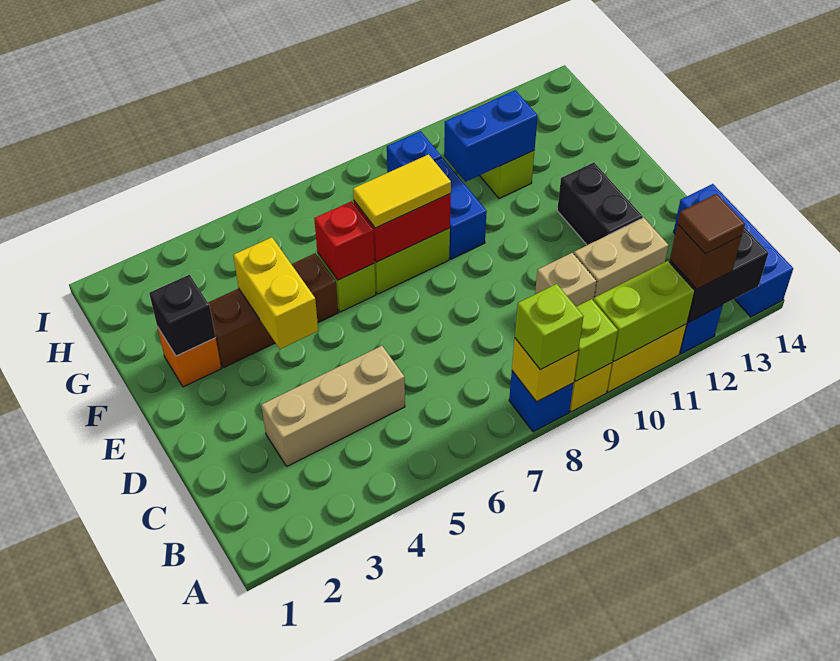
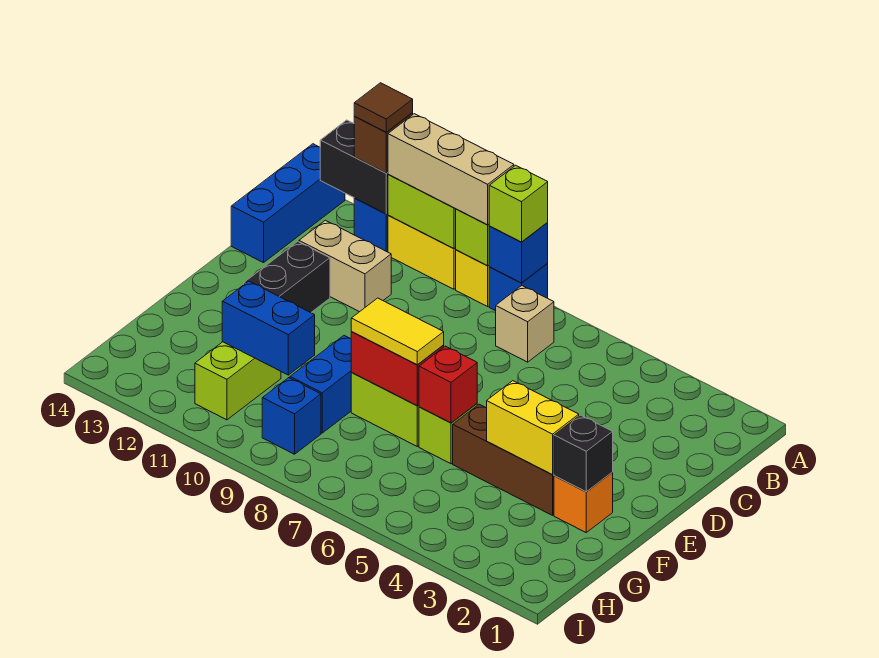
yellow brick A8 level 2 -> blue brick A8 level 2
tan brick C3:C5 level 1 -> tan brick A9:A11 level 3
tan brick C10 level 1 -> tan brick B7 level 1
yellow brick E4:F4 level 2 -> yellow brick F3:F4 level 2

